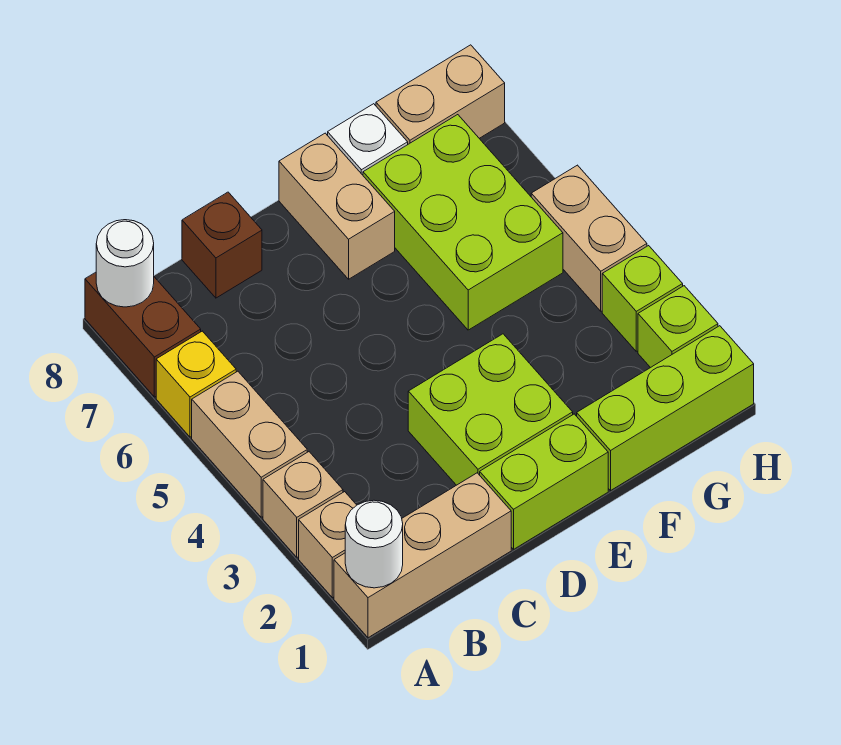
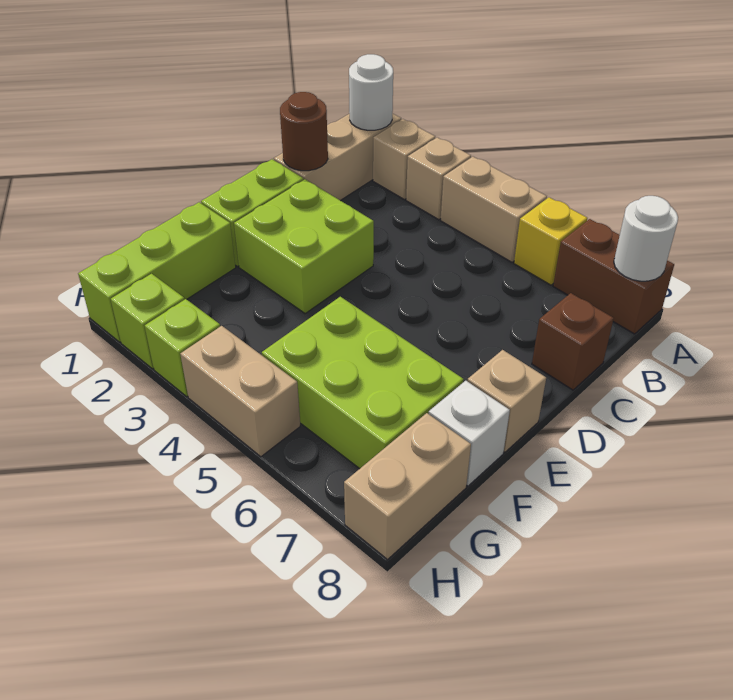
none -> brown round brick C1 level 2
tan brick E7:E8 level 1 -> tan brick E8 level 1

